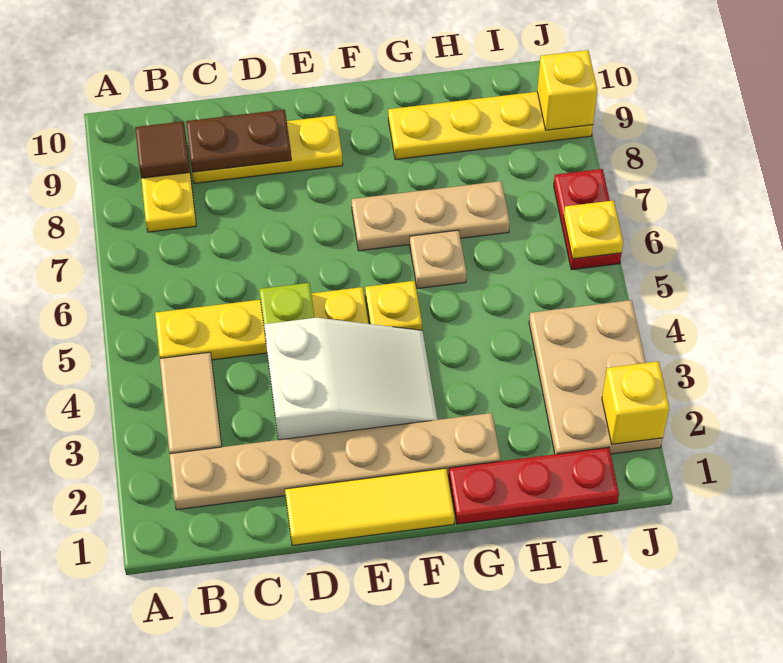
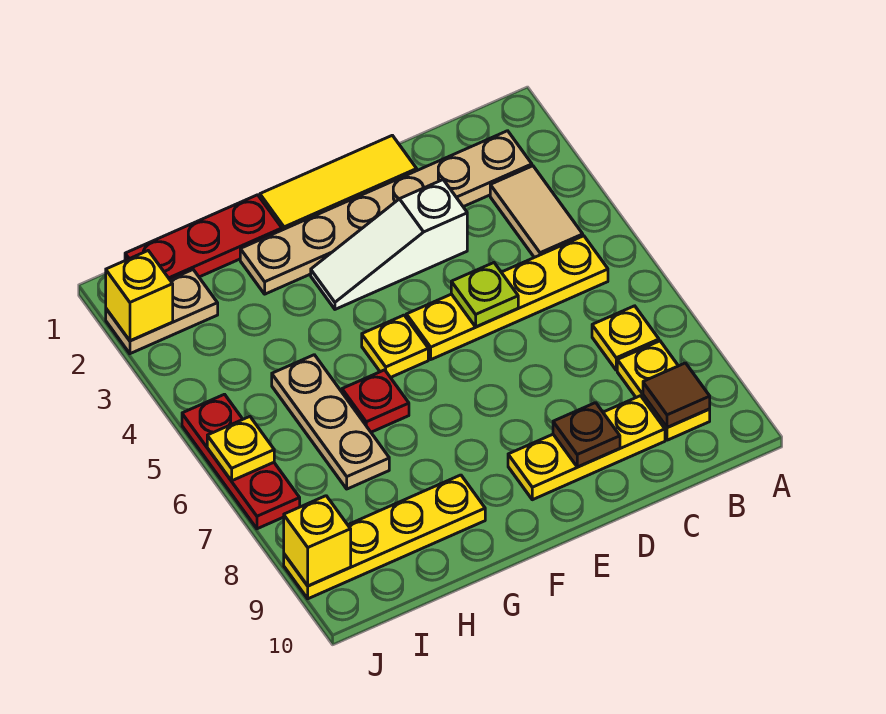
none -> yellow plate B7 level 1
brown plate C9:D9 level 2 -> brown plate D9 level 2
white slope D3:F4 level 1 top D -> white slope D3:F3 level 1 top D
tan plate F7:H7 level 1 -> tan plate H5:H7 level 1
tan plate G6 level 1 -> red plate G6 level 1
tan plate I2:J4 level 1 -> tan plate I2:J2 level 1
red plate J6:J7 level 1 -> red plate J5:J7 level 1

